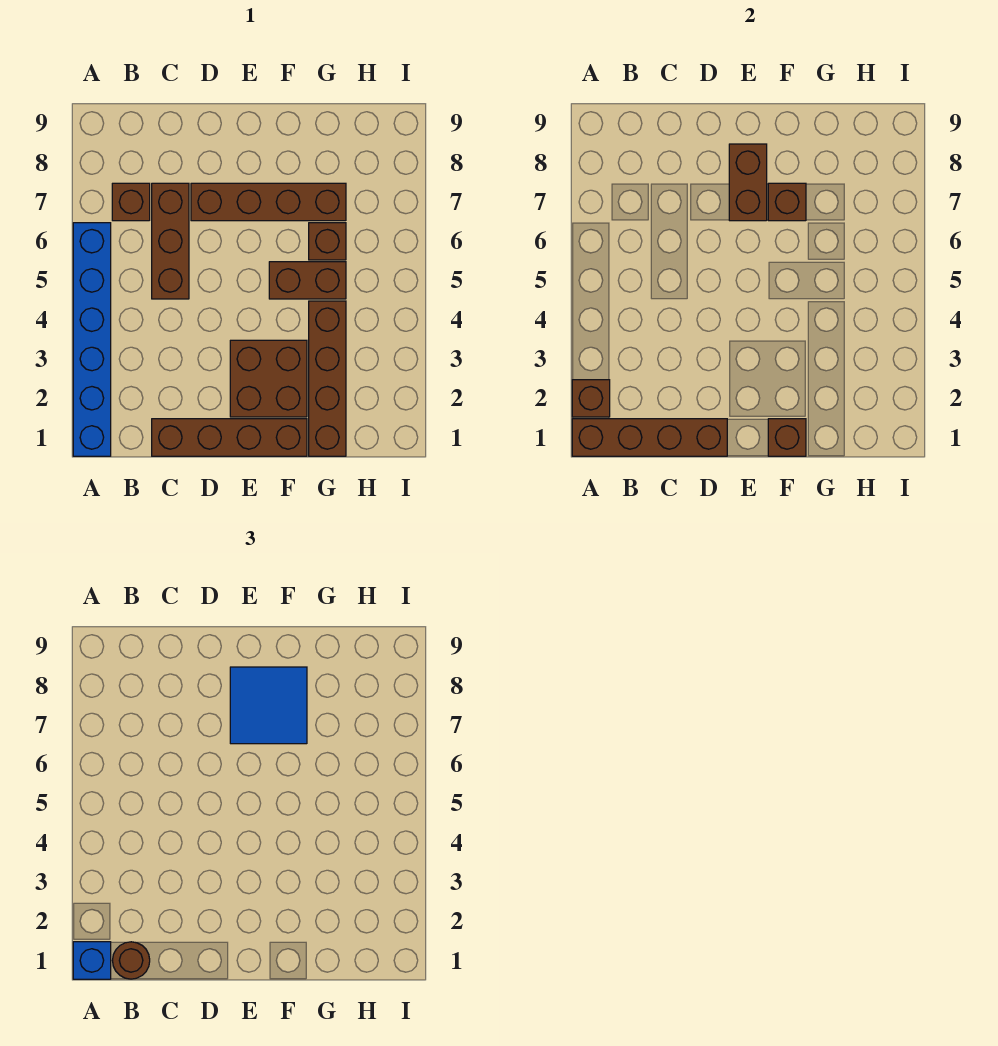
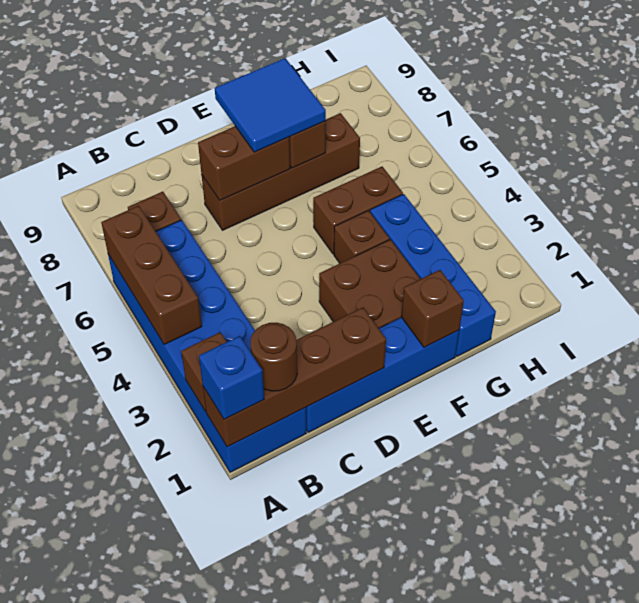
blue brick A1:A6 level 1 -> blue brick A1:B6 level 1
brown brick C1:F1 level 1 -> blue brick C1:F1 level 1
brown brick C5:C7 level 1 -> brown brick A4:A6 level 2
brown brick E7:E8 level 2 -> brown brick D7:E7 level 2
brown brick G1:G4 level 1 -> blue brick G1:G4 level 1
brown brick G6 level 1 -> brown brick F4 level 1

